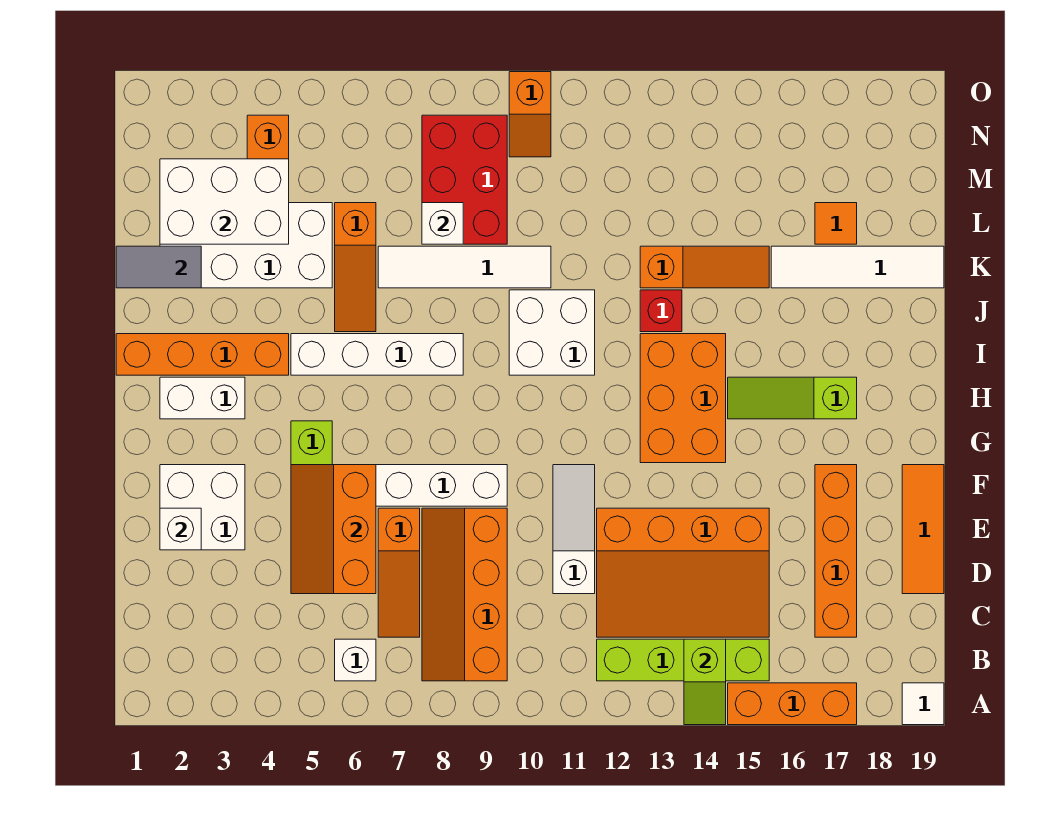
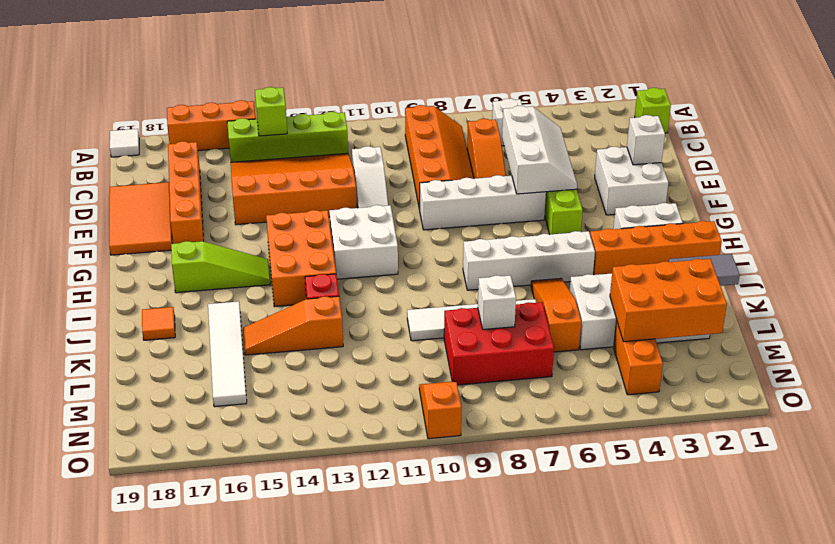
none -> lime brick B1 level 1
orange slope C7:E7 level 1 top E -> orange slope C7:E7 level 1 top C
orange slope D5:F6 level 2 top 6 -> white slope D5:F6 level 2 top 6
orange tile D19:F19 level 1 -> orange tile D18:F19 level 1
white brick I10:J11 level 1 -> white brick G11:H12 level 1
white tile K16:K19 level 1 -> white tile J16:M16 level 1
white brick L2:M4 level 2 -> orange brick L2:M4 level 2
red brick L8:N9 level 1 -> red brick L7:M9 level 1
orange tile L17 level 1 -> orange tile J18 level 1

